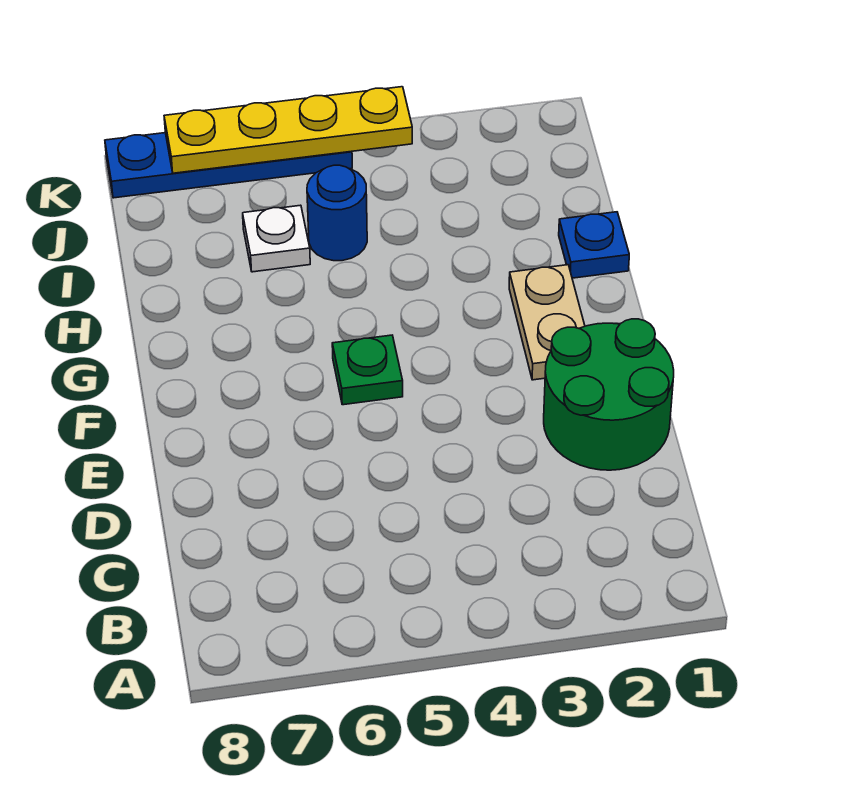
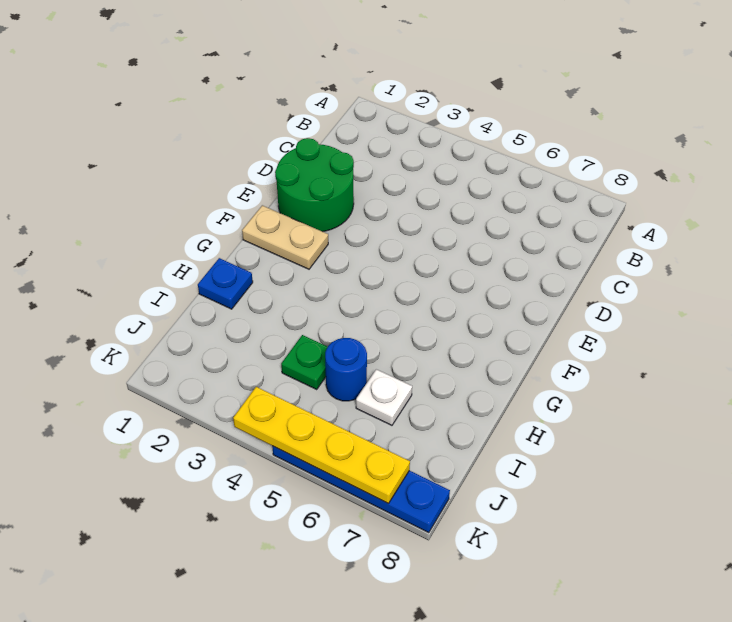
tan plate F2:G2 level 1 -> tan plate F1:F2 level 1
green plate F5 level 1 -> green plate I4 level 1

